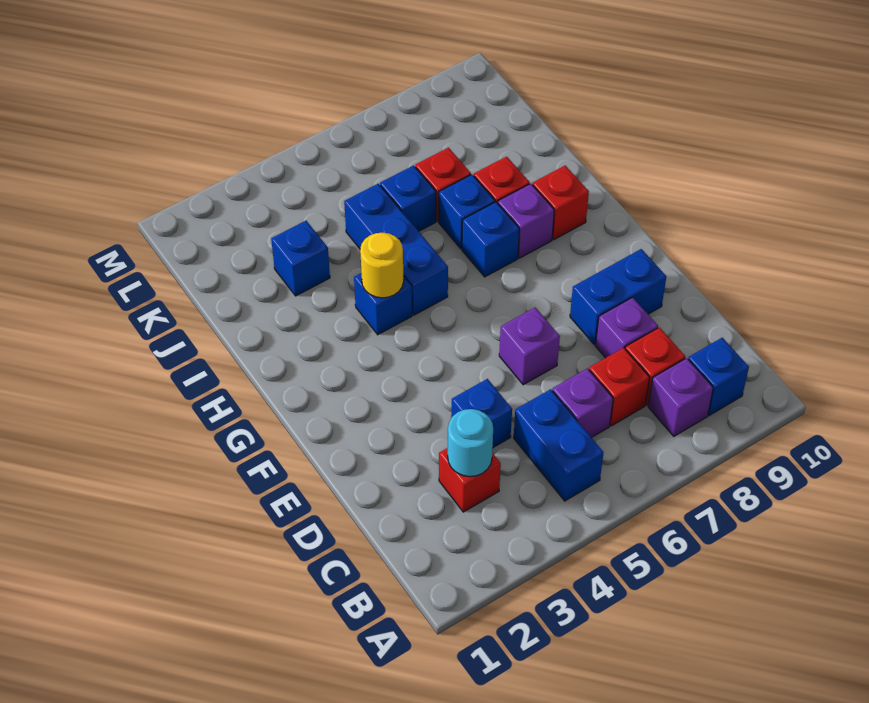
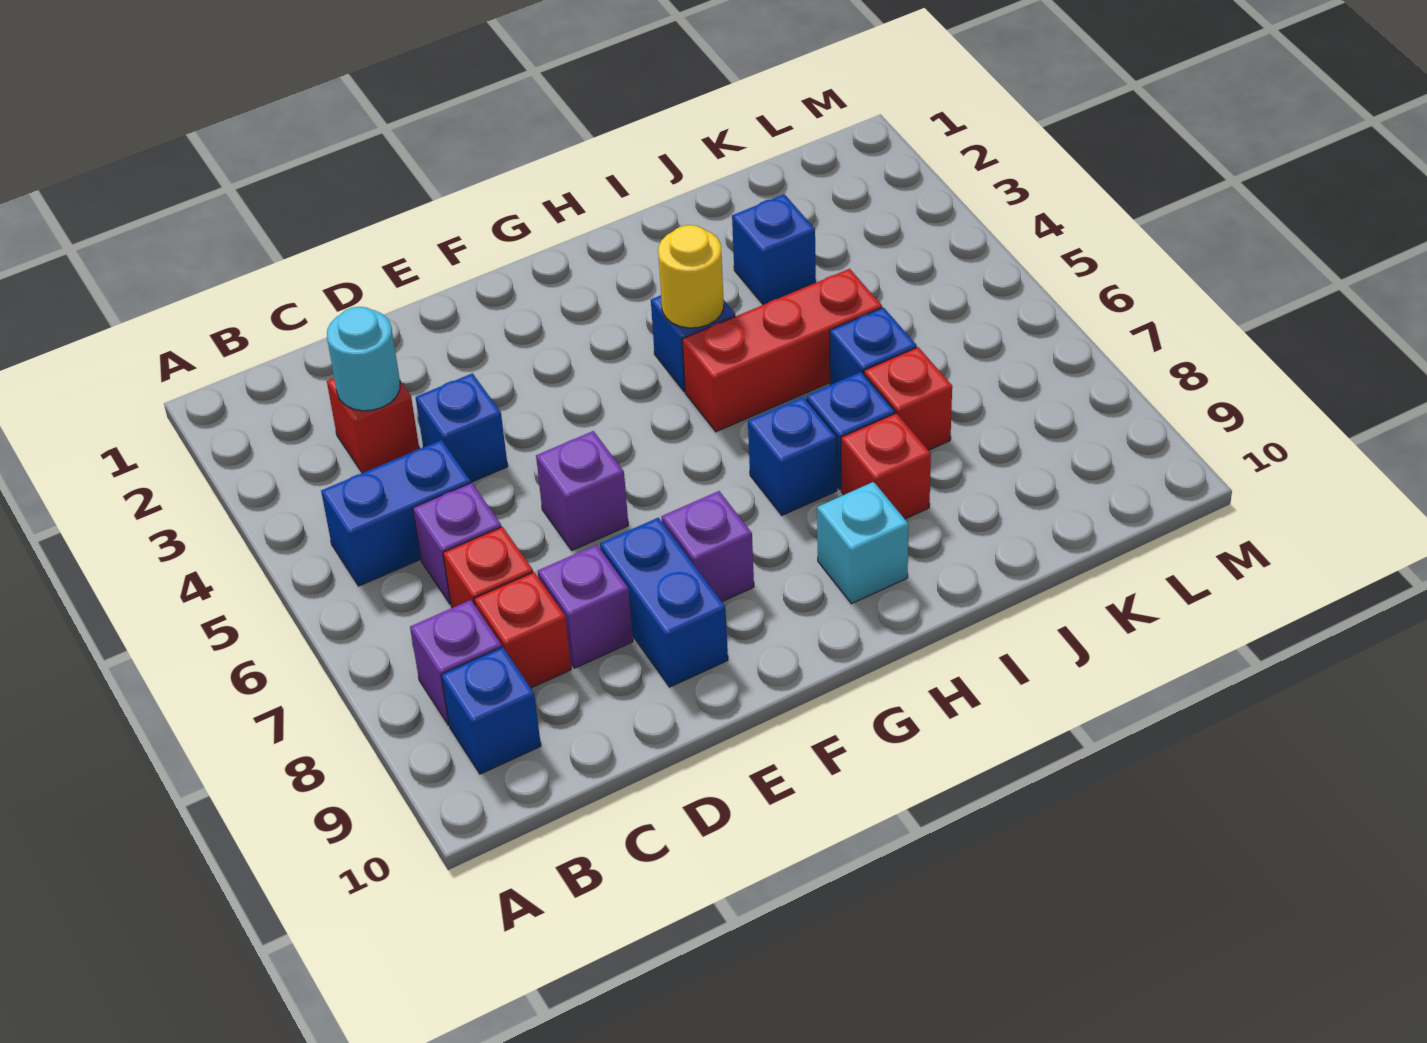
blue brick H5:J5 level 1 -> red brick H5:J5 level 1
purple brick H8 level 1 -> purple brick F8 level 1
red brick H9 level 1 -> cyan brick H9 level 1

